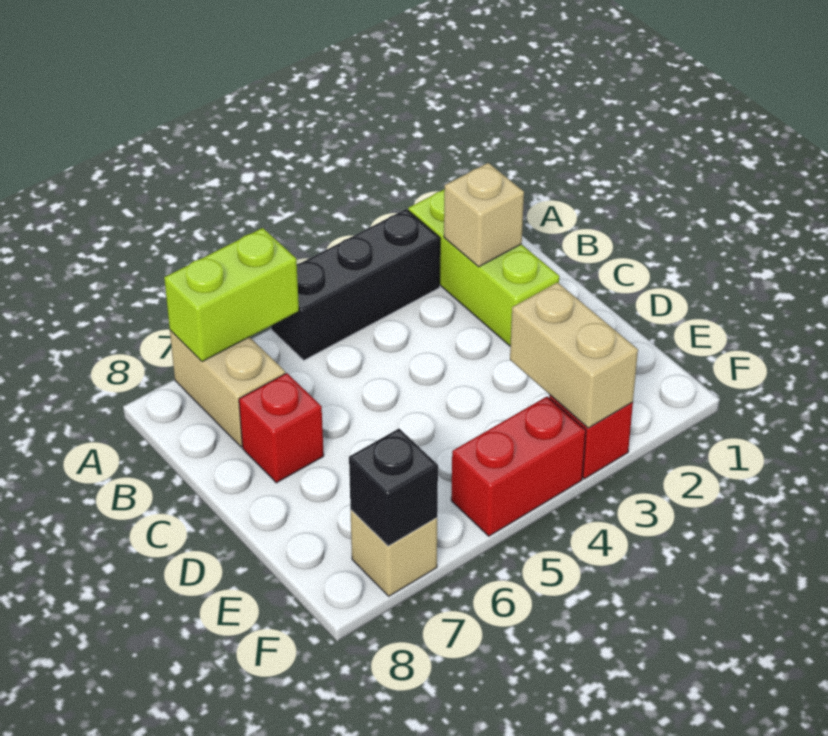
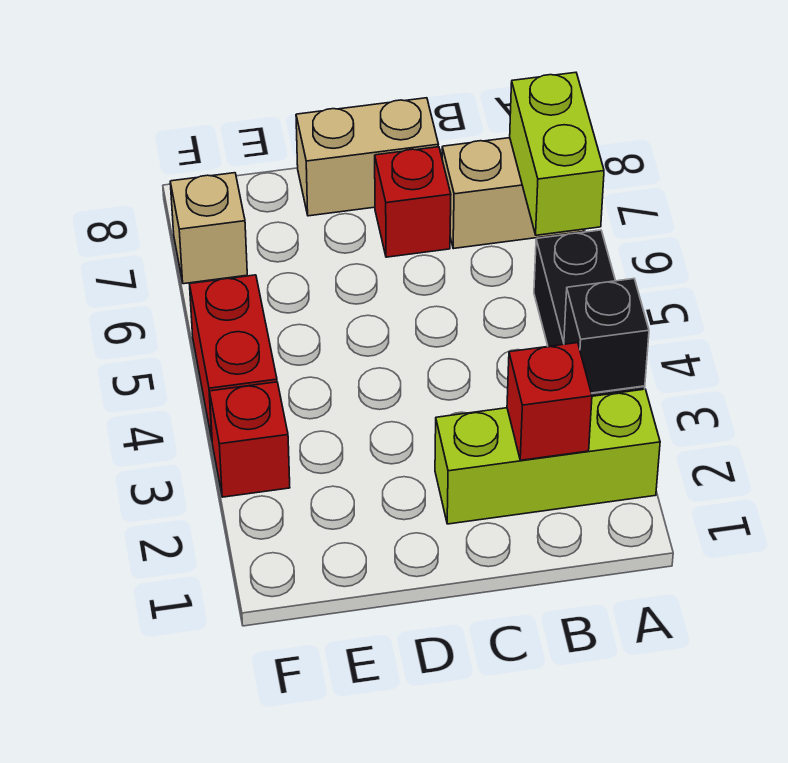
tan brick B2 level 2 -> red brick B2 level 2
tan brick E3:F3 level 2 -> tan brick C8:D8 level 1
black brick F7 level 2 -> black brick A3 level 2

